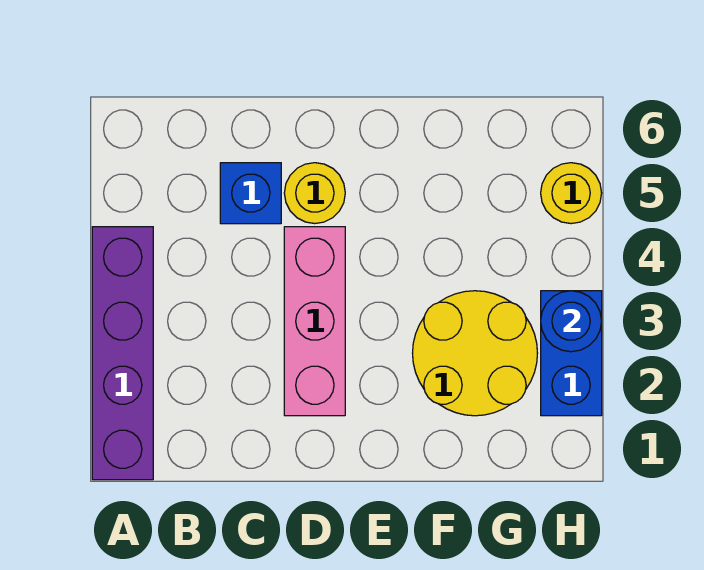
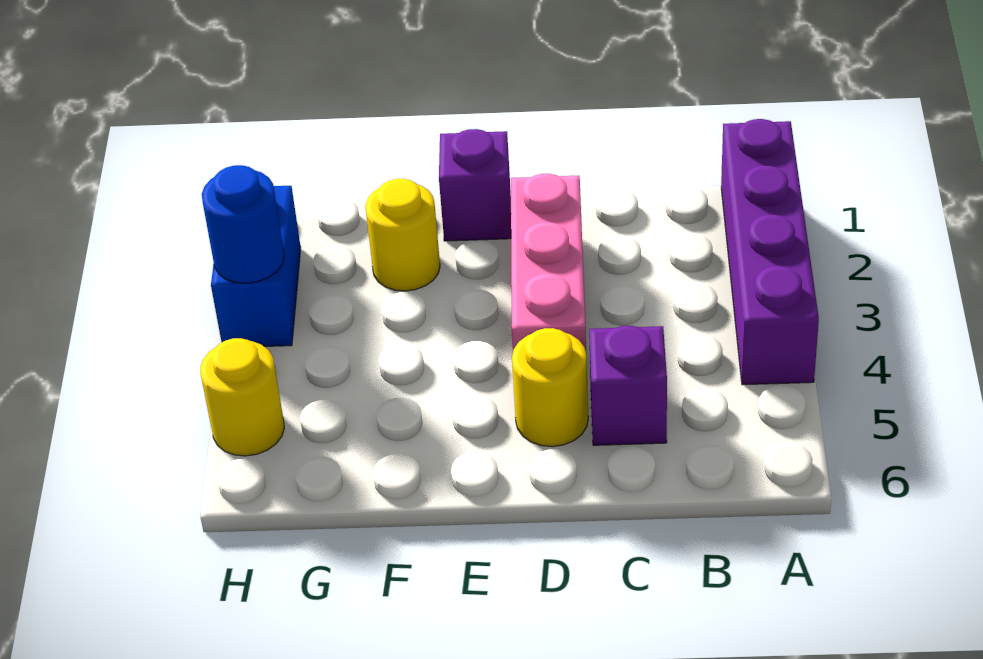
blue brick C5 level 1 -> purple brick C5 level 1
none -> purple brick E1 level 1
yellow round brick F2:G3 level 1 -> yellow round brick F2 level 1

